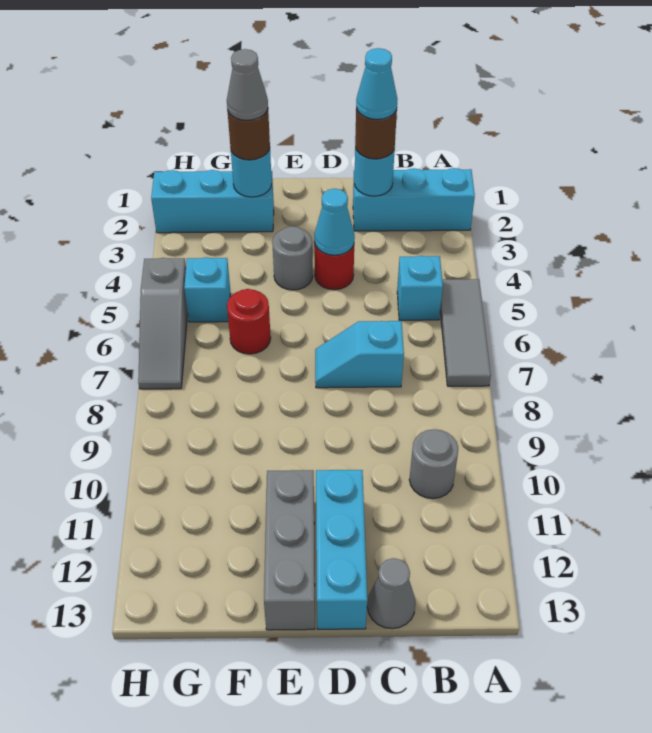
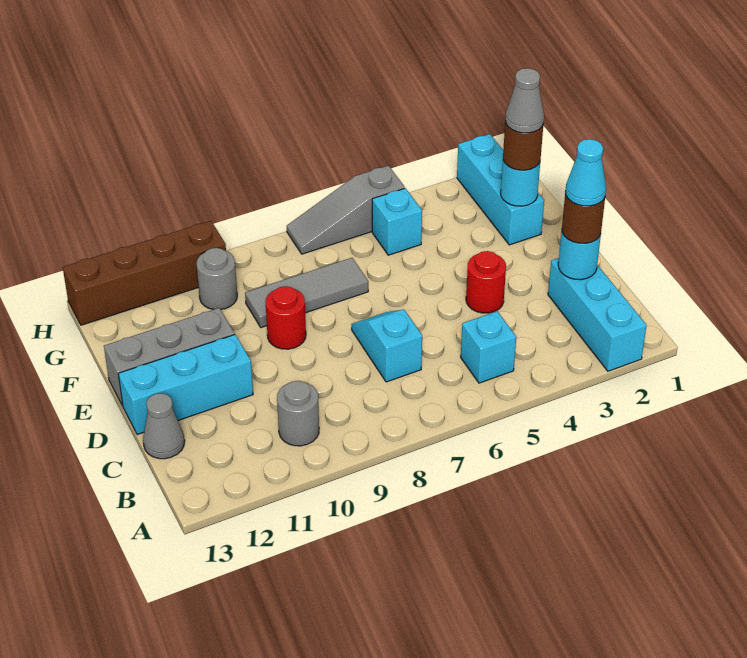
grey tile A5:A7 level 1 -> grey tile F7:F9 level 1
cyan cone D4 level 2 -> none
grey round brick E4 level 1 -> grey round brick G10 level 1
red round brick F6 level 1 -> red round brick E9 level 1
none -> brown brick H10:H13 level 1

